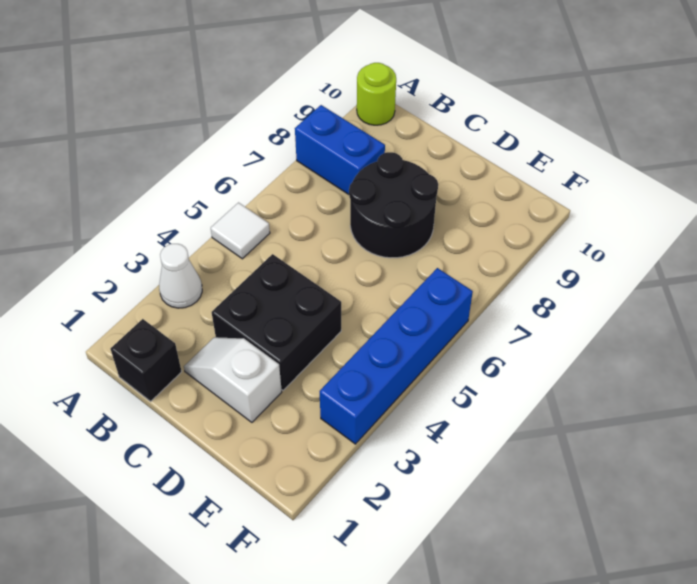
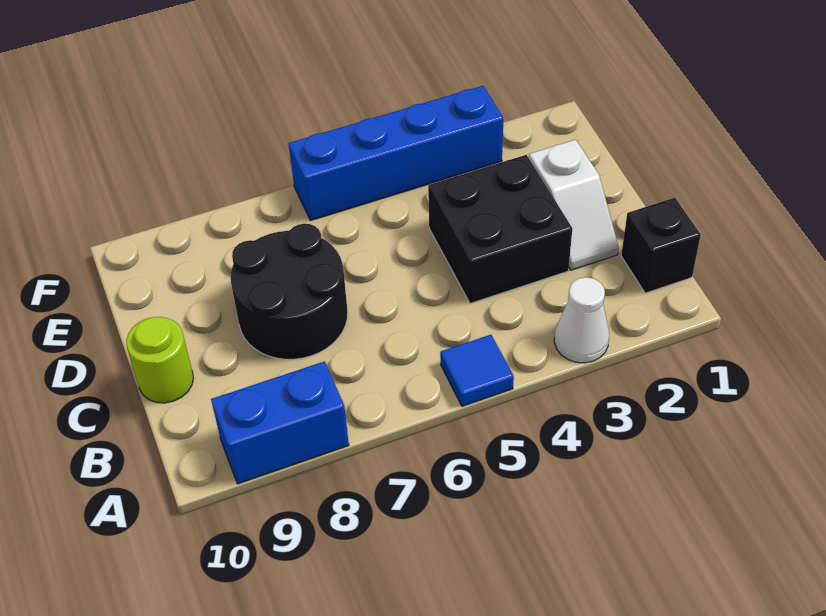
white tile A5 level 1 -> blue tile A5 level 1
blue brick A8:B8 level 1 -> blue brick A8:A9 level 1
lime round brick A10 level 1 -> lime round brick C10 level 1

